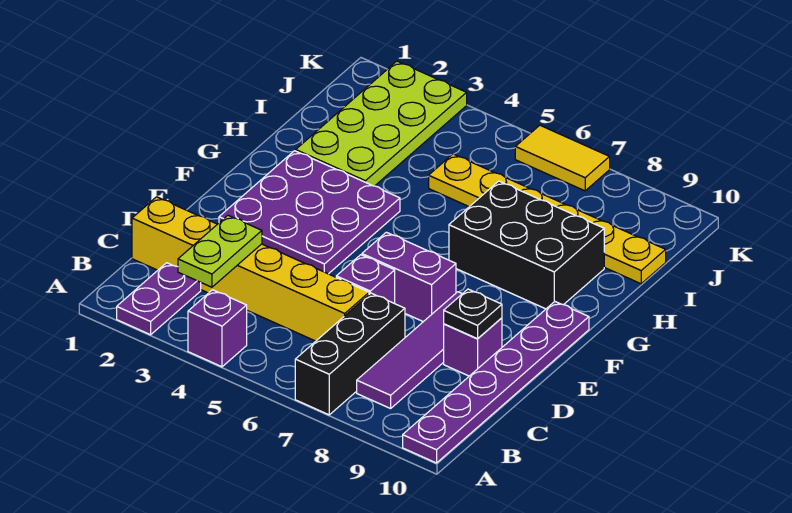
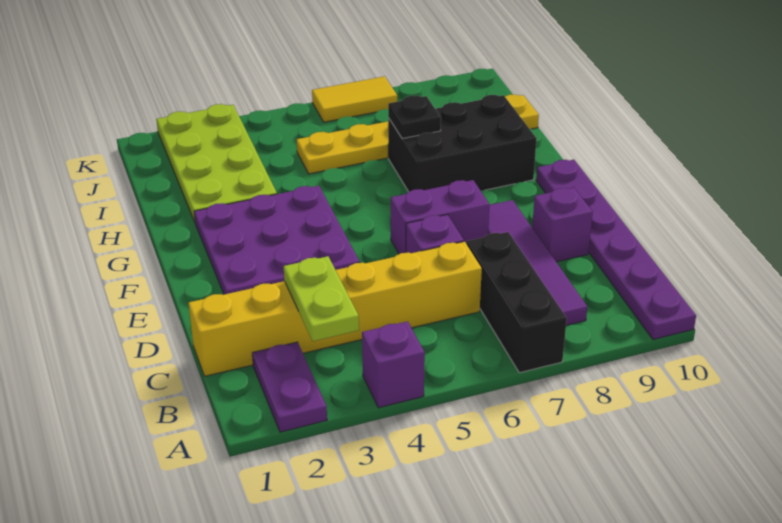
black plate D9 level 2 -> black plate H7 level 2

